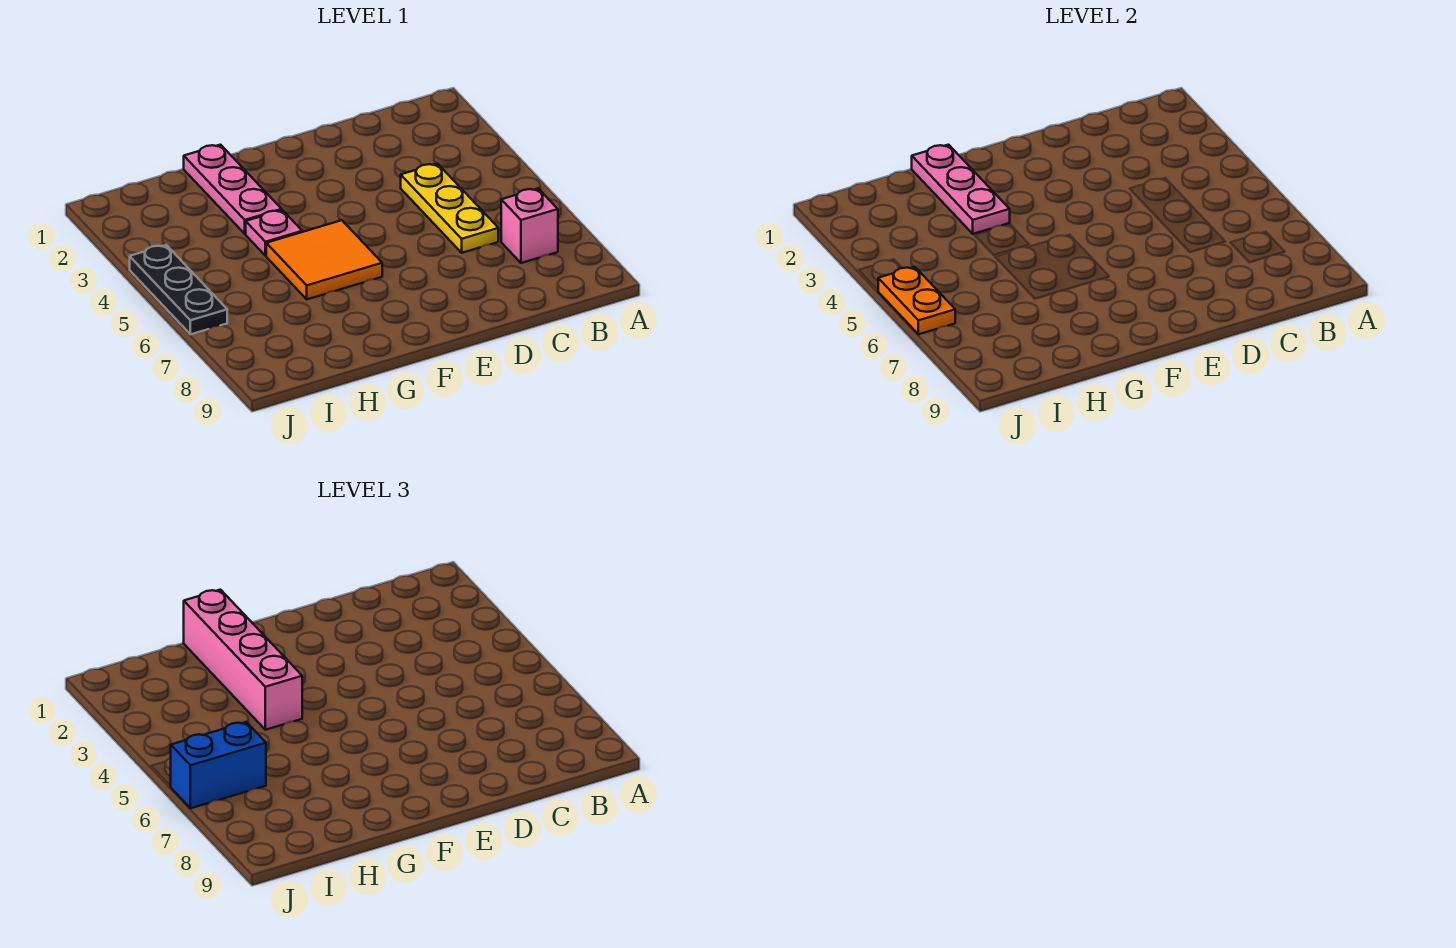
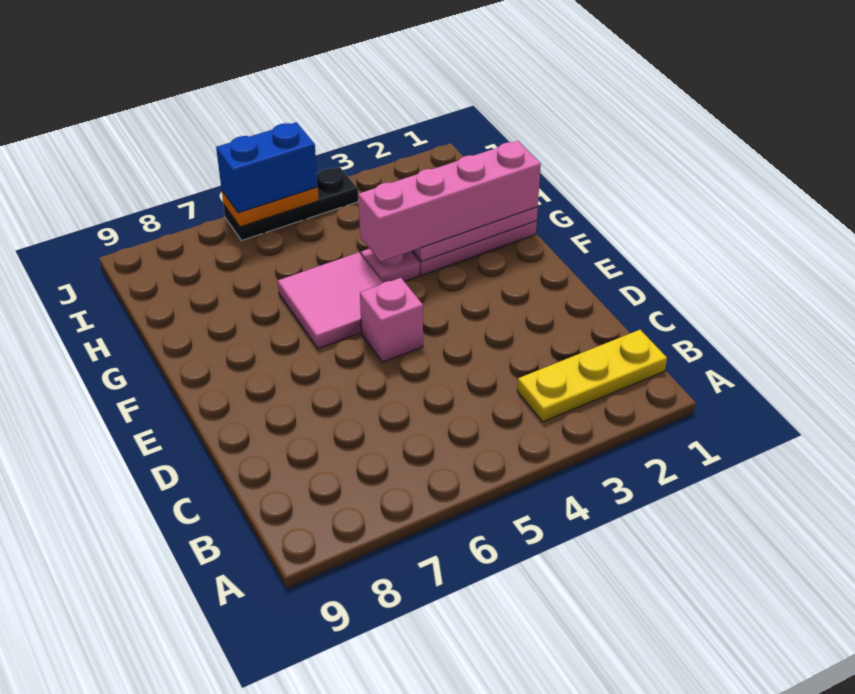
pink brick B7 level 1 -> pink brick E5 level 1
yellow plate C4:C6 level 1 -> yellow plate B1:B3 level 1
orange tile F5:G6 level 1 -> pink tile F5:G6 level 1
blue brick I6:J6 level 3 -> blue brick J5:J6 level 3

